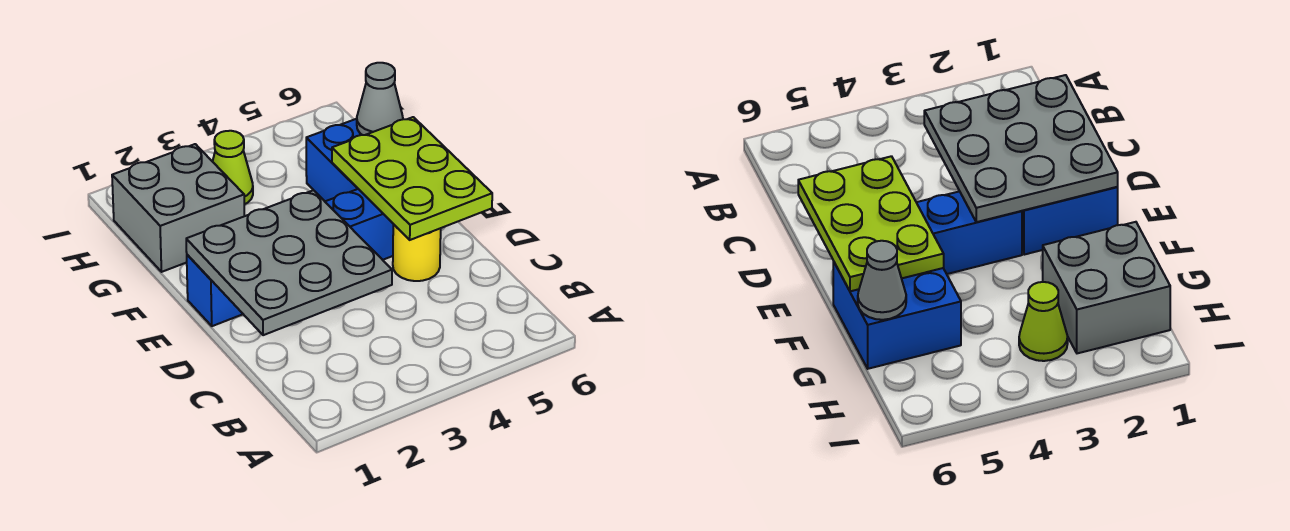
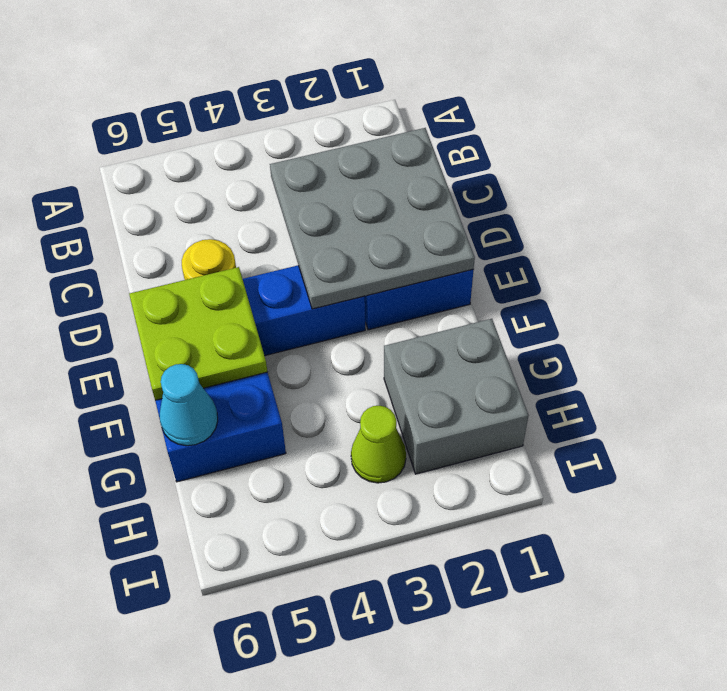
lime plate D5:F6 level 2 -> lime plate E5:F6 level 2
grey cone G6 level 2 -> cyan cone G6 level 2

